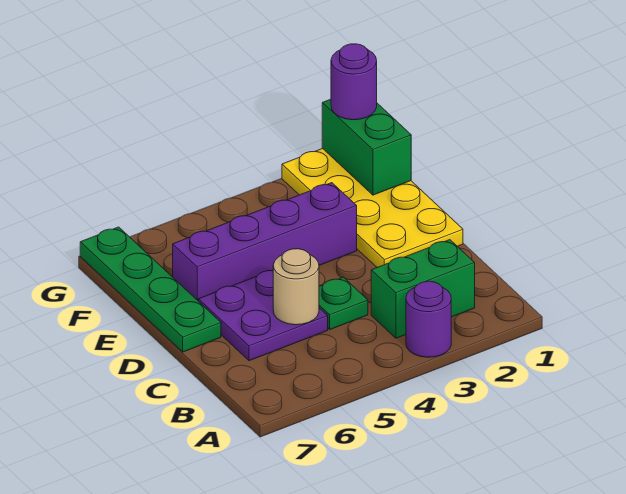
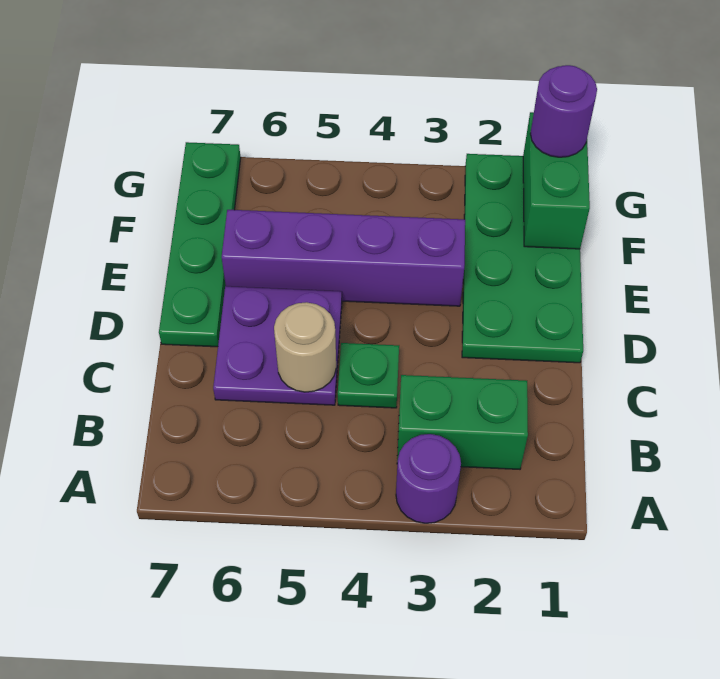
yellow plate D1:G2 level 1 -> green plate D1:G2 level 1

